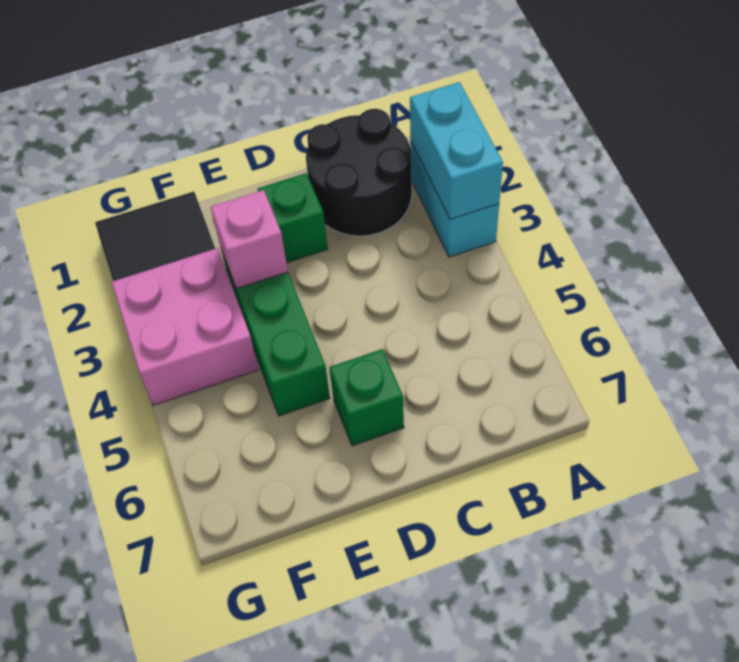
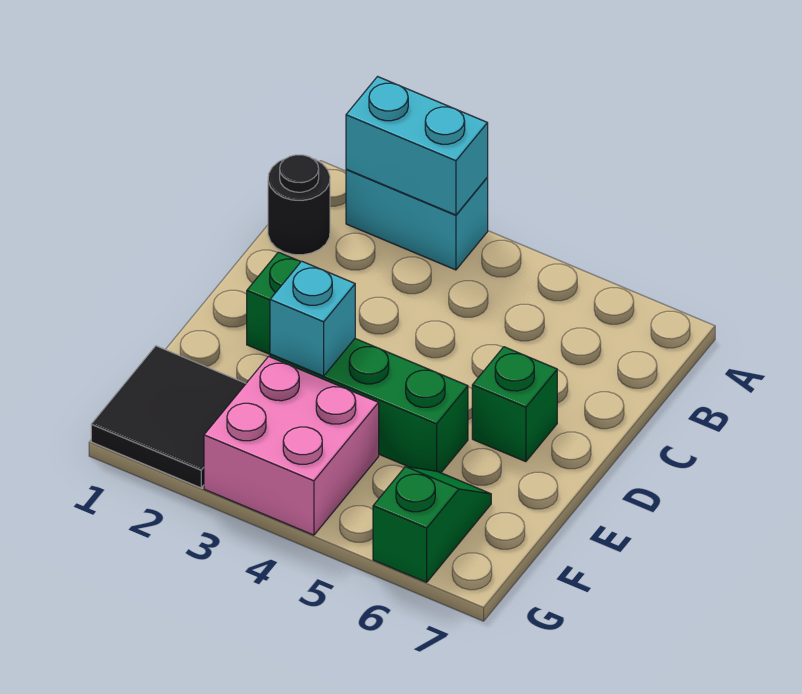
black round brick B1:C2 level 1 -> black round brick B1 level 1
pink brick E3 level 2 -> cyan brick E3 level 2
none -> green slope F6:G6 level 1 top G

